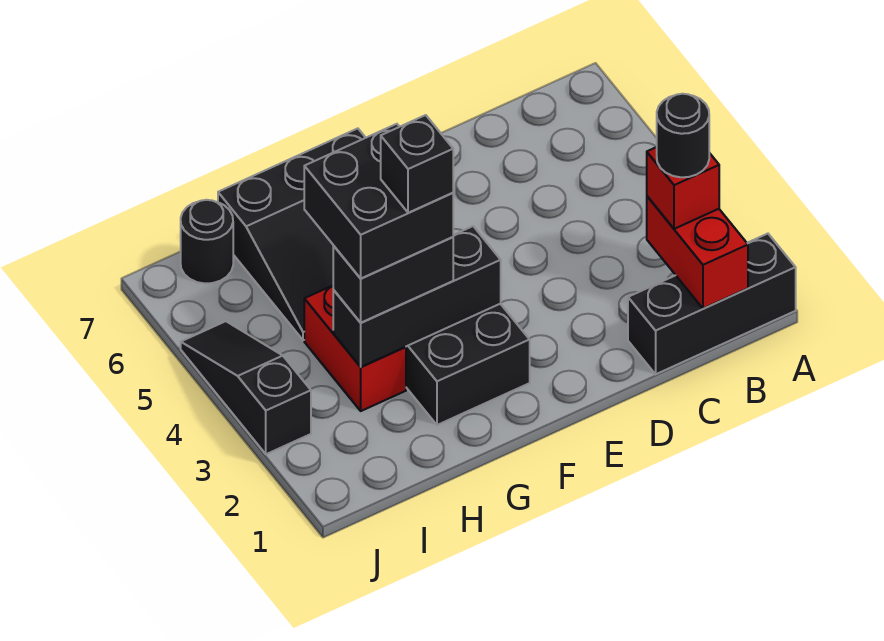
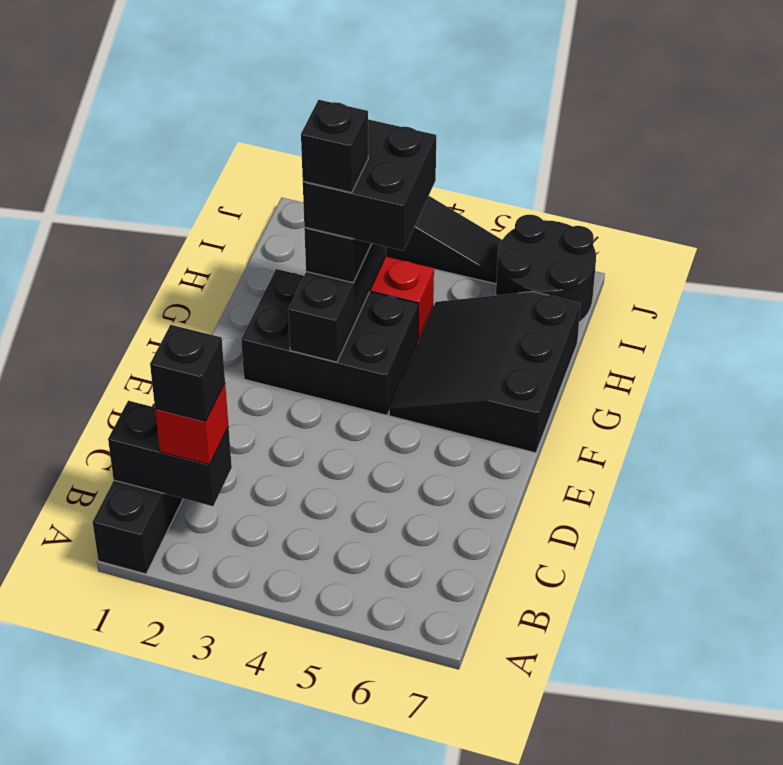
red brick B1:B2 level 2 -> black brick B1:B2 level 2
black round brick B2 level 4 -> black brick B2 level 4
black round brick I7 level 1 -> black round brick I6:J7 level 1

